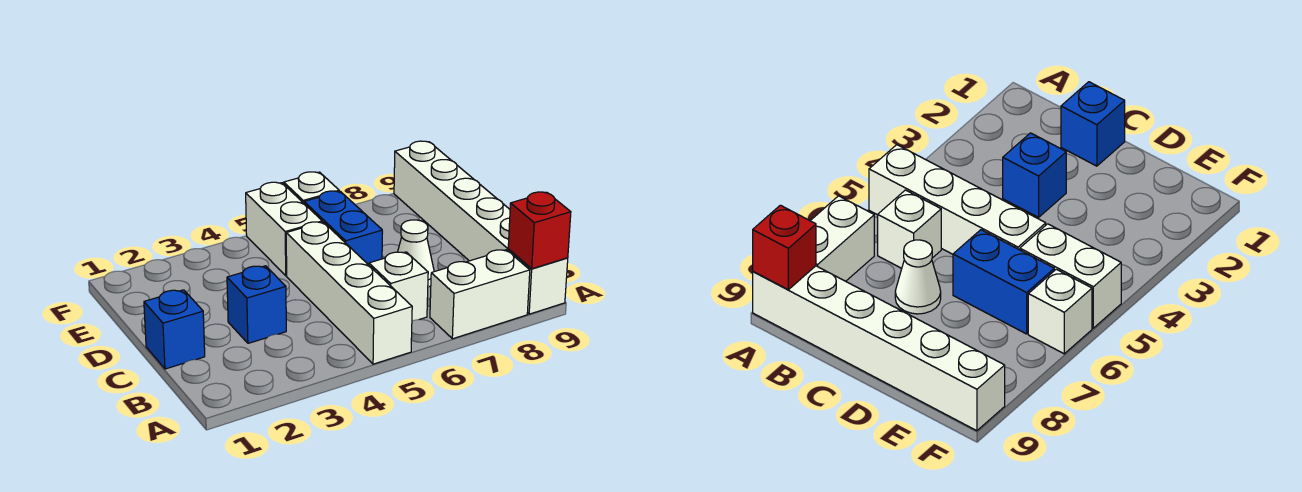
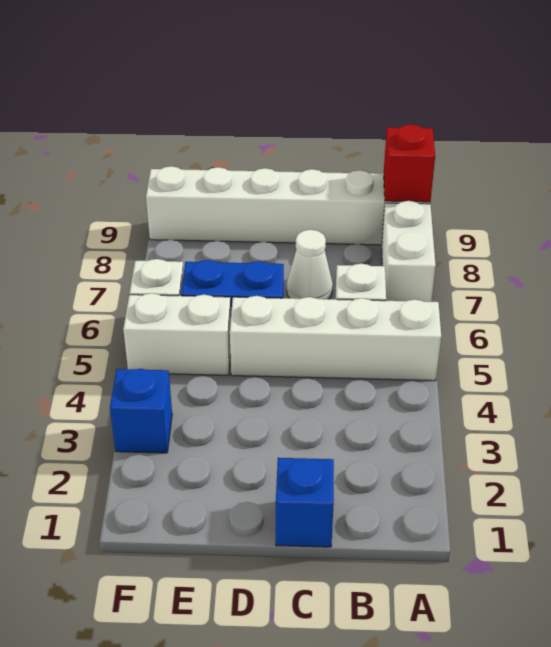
blue brick C3 level 1 -> blue brick F3 level 1

